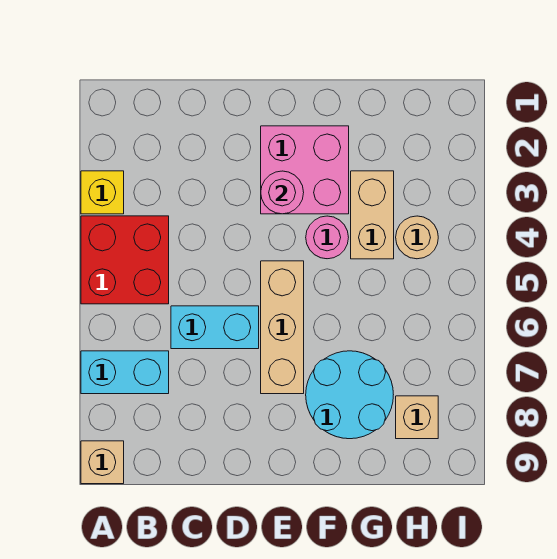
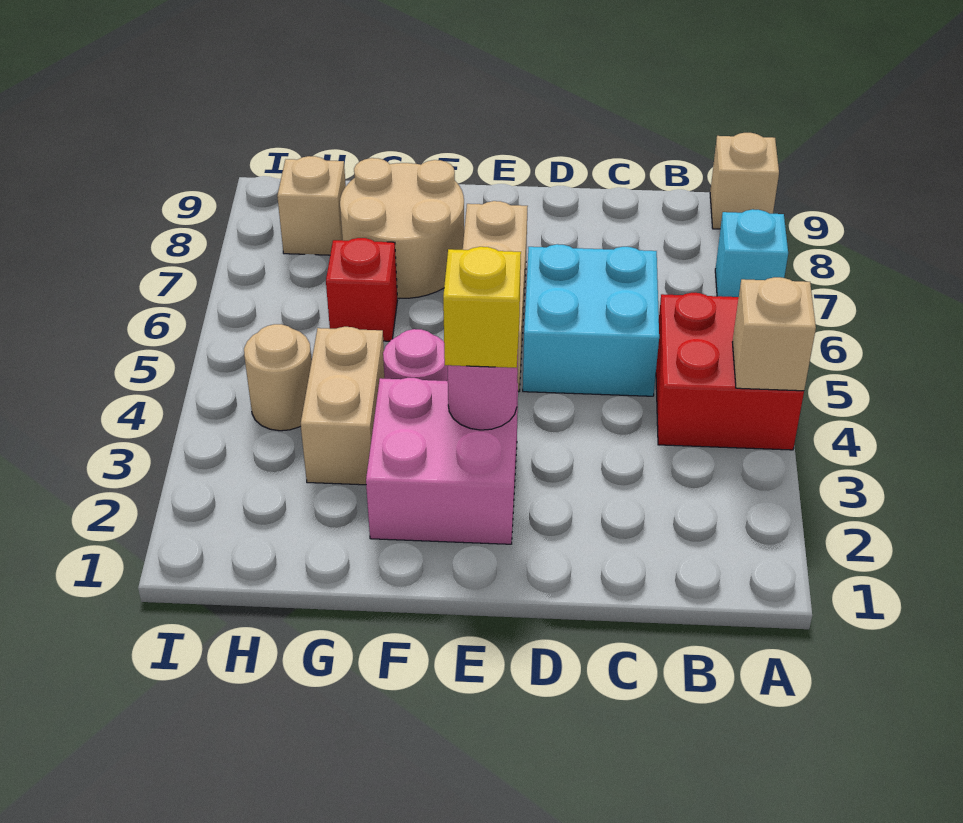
yellow brick A3 level 1 -> yellow brick E3 level 3
none -> tan brick A4 level 2
cyan brick A7:B7 level 1 -> cyan brick A7 level 1
cyan brick C6:D6 level 1 -> cyan brick C5:D6 level 1
cyan round brick F7:G8 level 1 -> tan round brick F7:G8 level 1
none -> red brick G6 level 1

